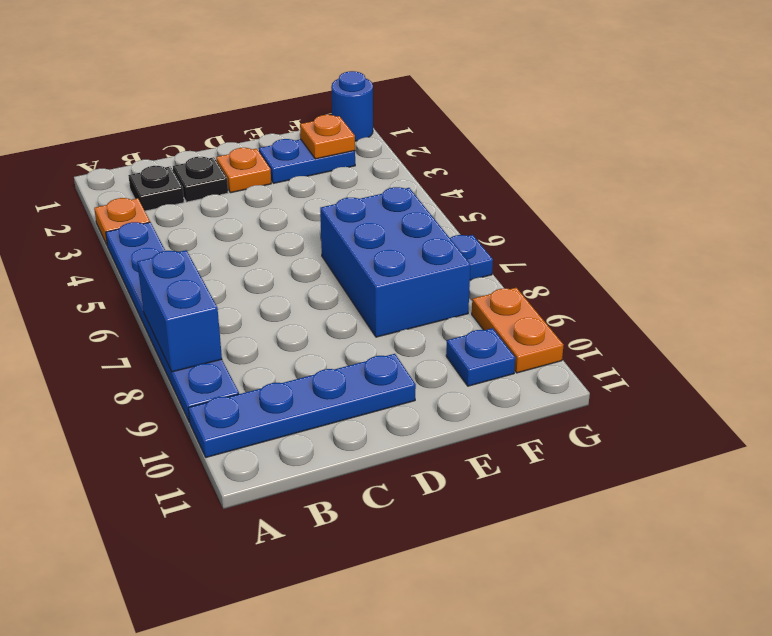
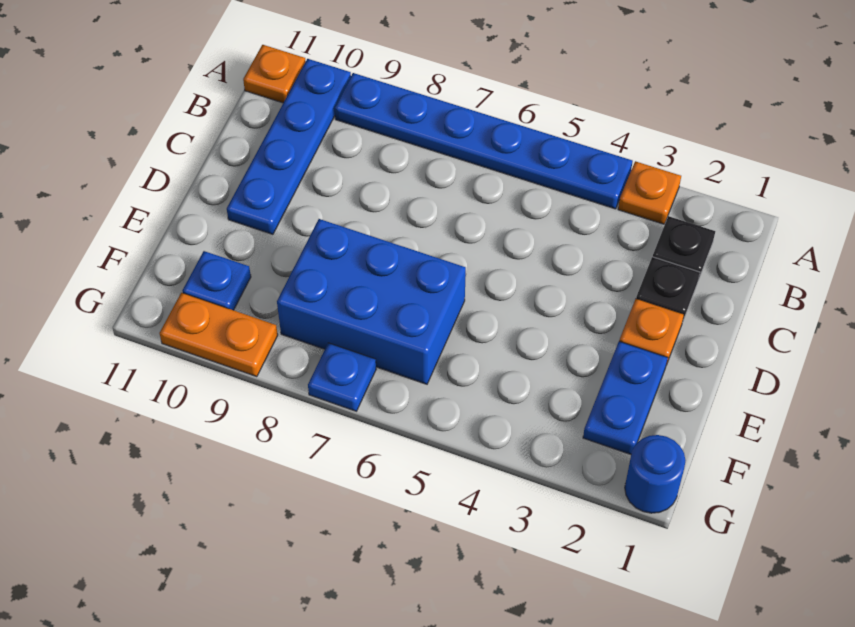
blue brick A7:A8 level 2 -> none
orange plate F2 level 2 -> orange plate A11 level 1

